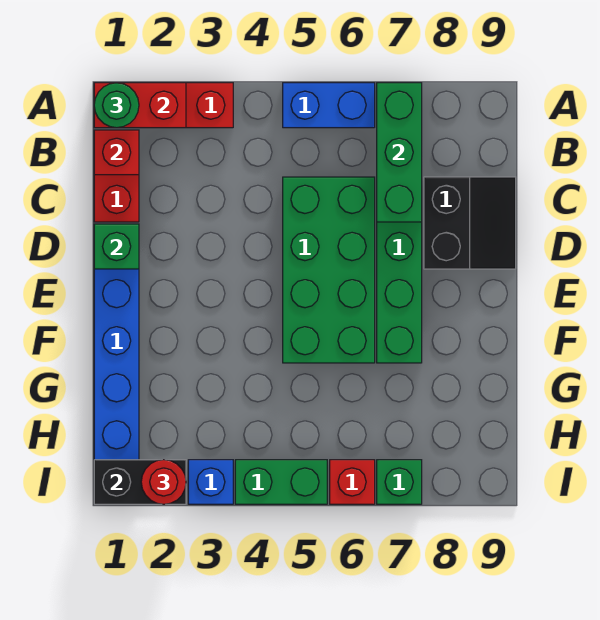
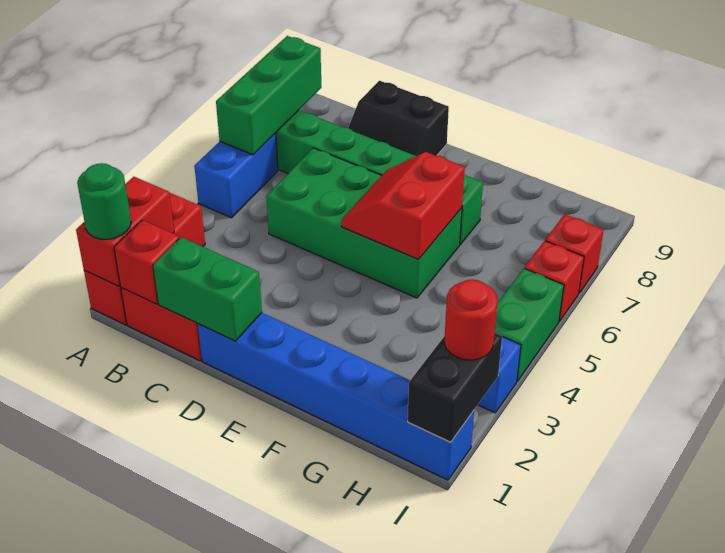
green brick A7:C7 level 2 -> green brick A6:A8 level 2
black slope C8:D9 level 1 top 8 -> black slope C8:D9 level 1 top 9
green brick D1 level 2 -> green brick C1:D1 level 2
none -> red slope E5:F6 level 2 top F
green brick I7 level 1 -> red brick I7 level 1

